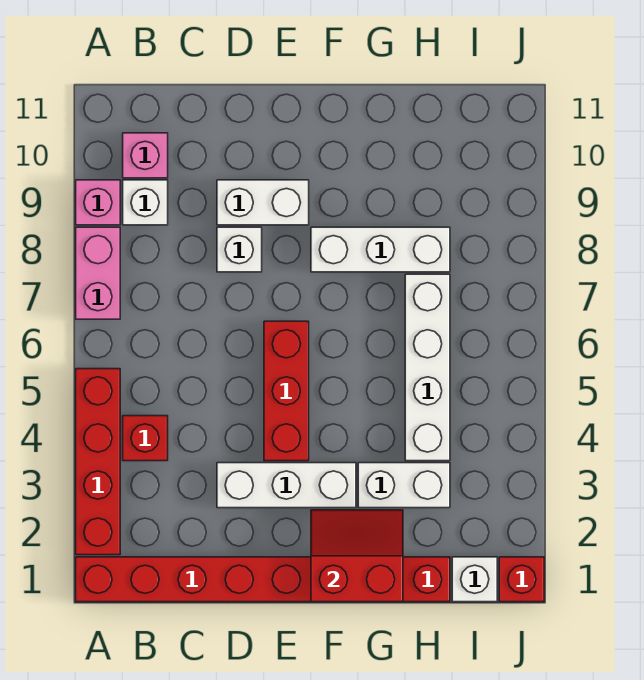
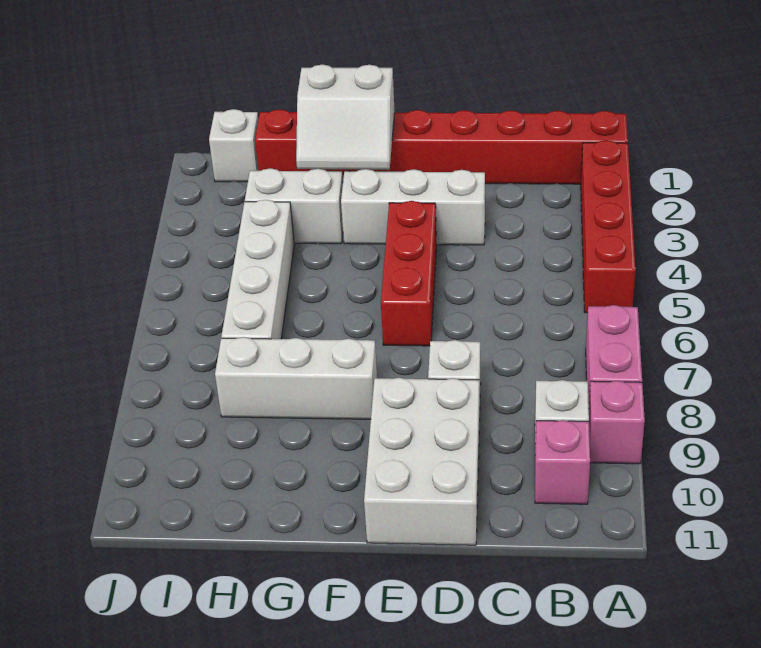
red brick B4 level 1 -> none
white brick D9:E9 level 1 -> white brick D9:E11 level 1
red slope F1:G2 level 2 top 1 -> white slope F1:G2 level 2 top 1
red brick J1 level 1 -> none

